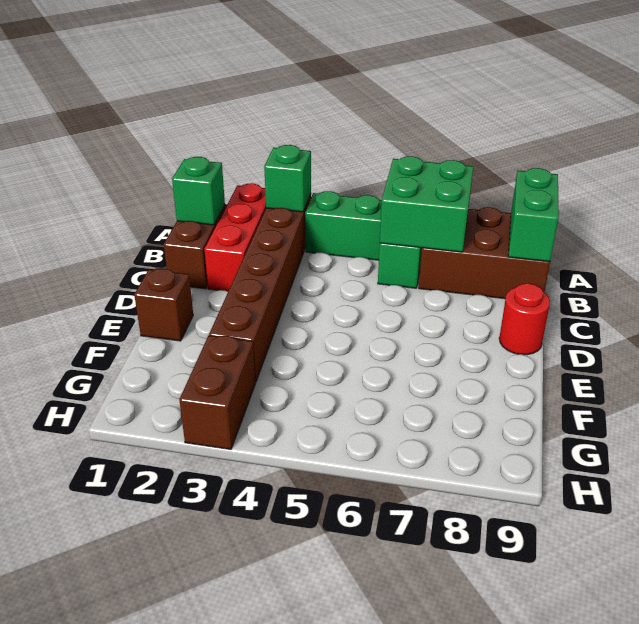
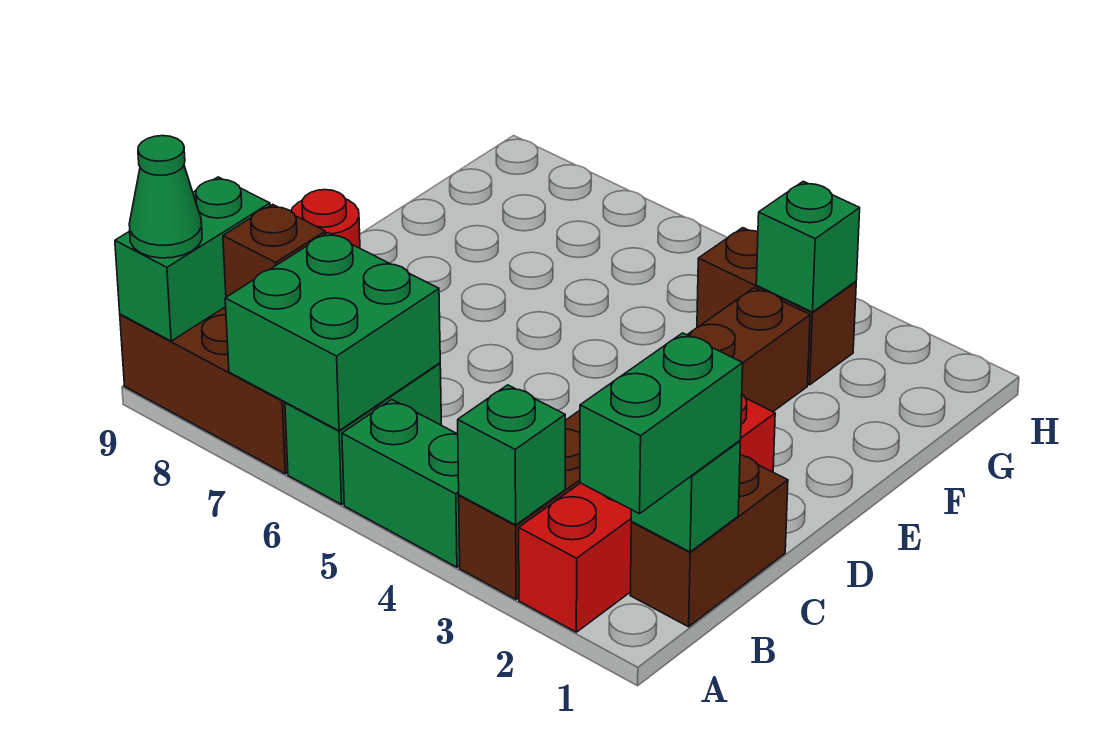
none -> green brick A1:B1 level 3
red brick A2:C2 level 1 -> red brick A2:D2 level 1
none -> green cone A9 level 3
brown brick E1 level 1 -> brown brick B8 level 2
brown brick G3:H3 level 1 -> brown brick G3:G4 level 1
none -> green brick G3 level 2

